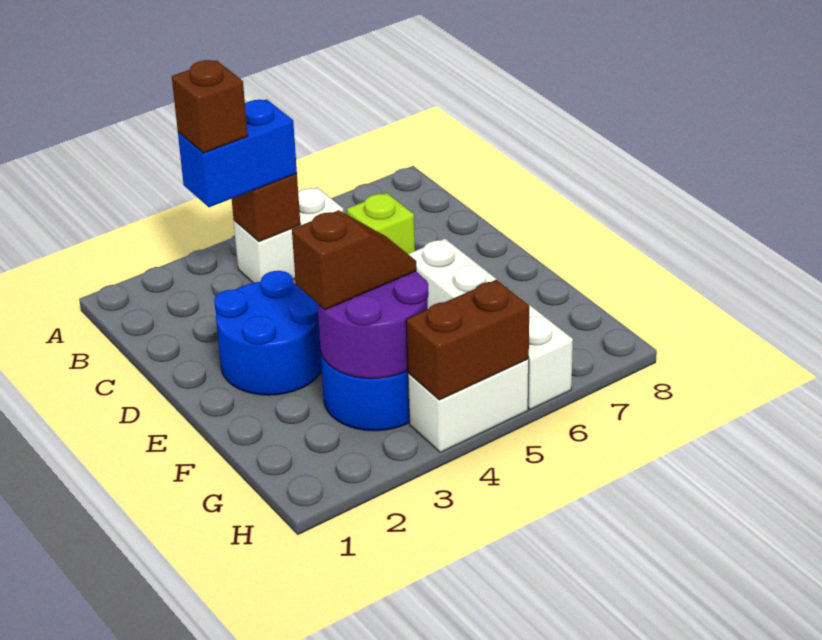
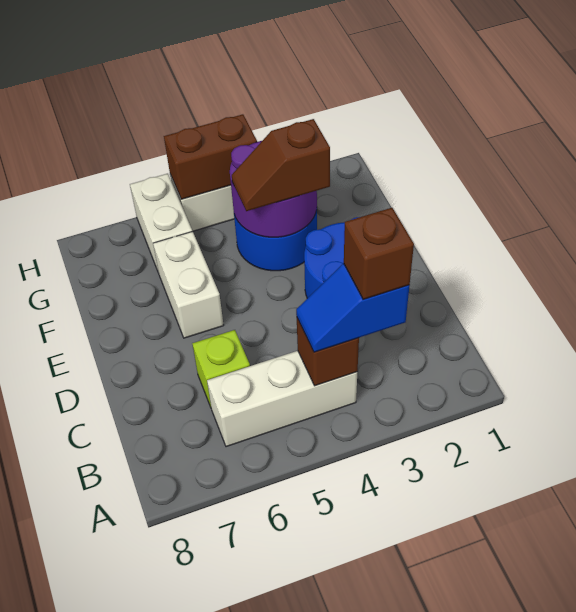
blue brick B3:B4 level 3 -> blue slope B3:B4 level 3 top 3
white brick B4:B5 level 1 -> white brick B4:B6 level 1

